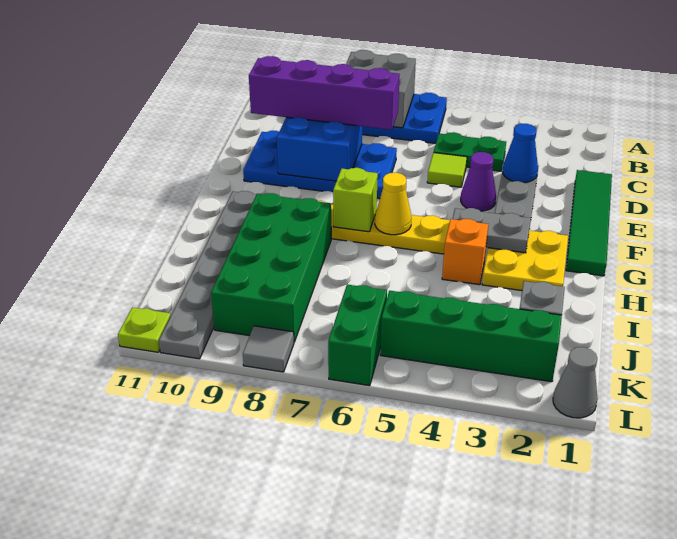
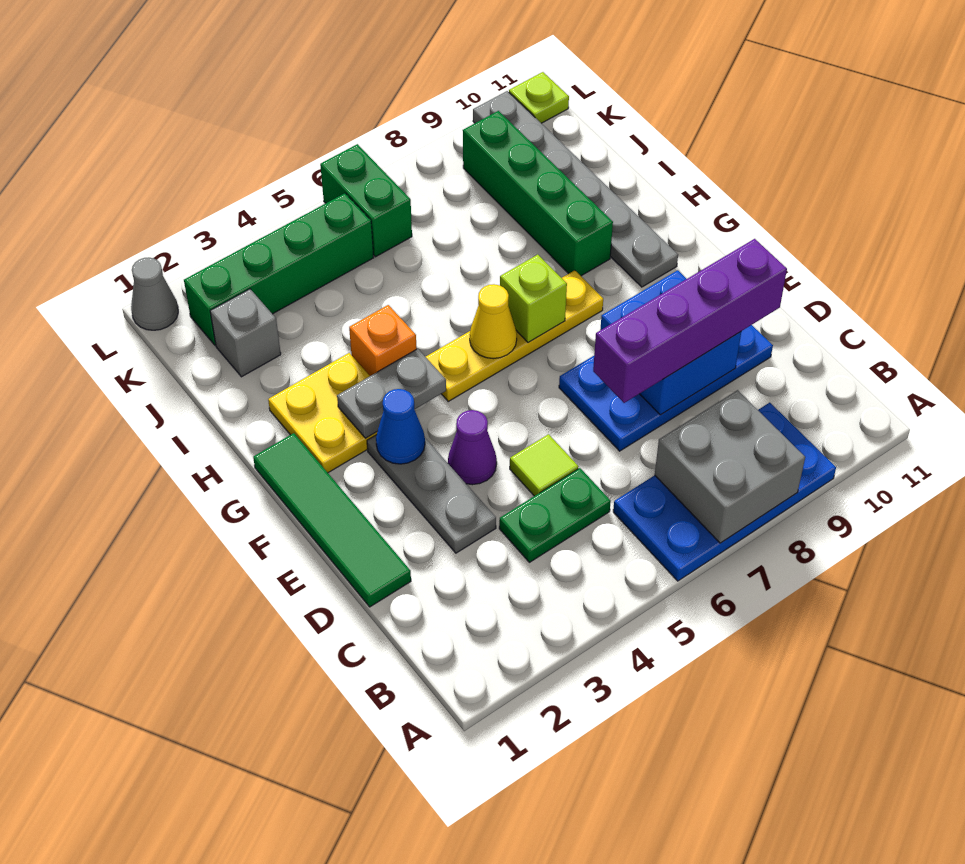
blue cone D3 level 2 -> blue cone F3 level 2
green brick H8:K9 level 1 -> green brick H9:K9 level 1
grey tile L8 level 1 -> none

